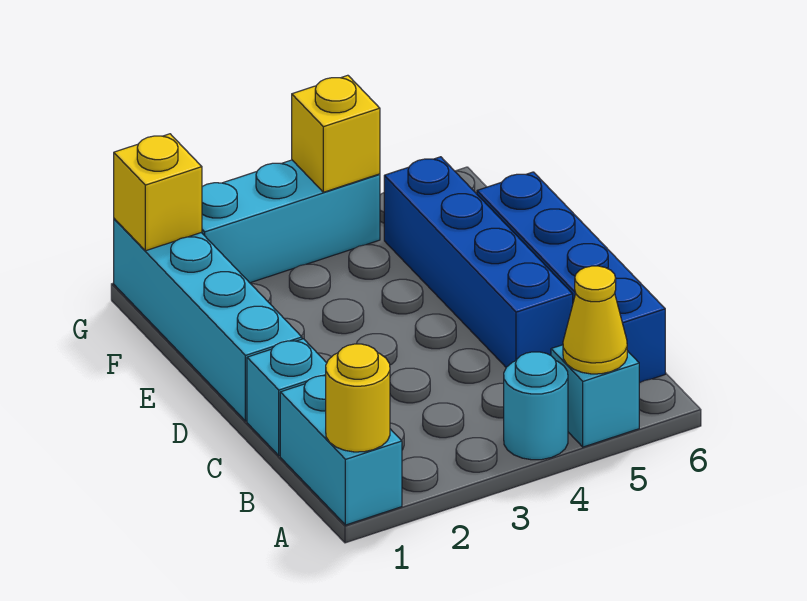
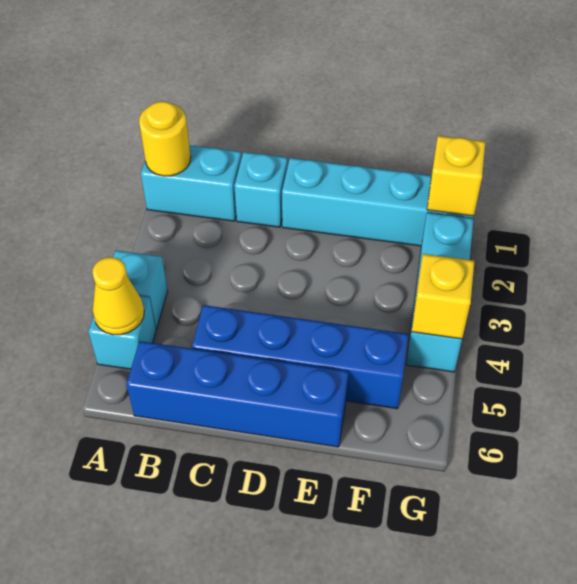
cyan round brick A4 level 1 -> cyan brick A4 level 1

